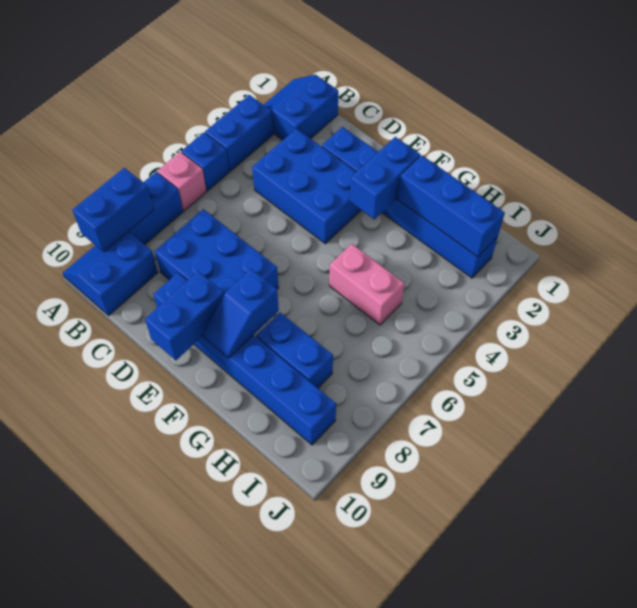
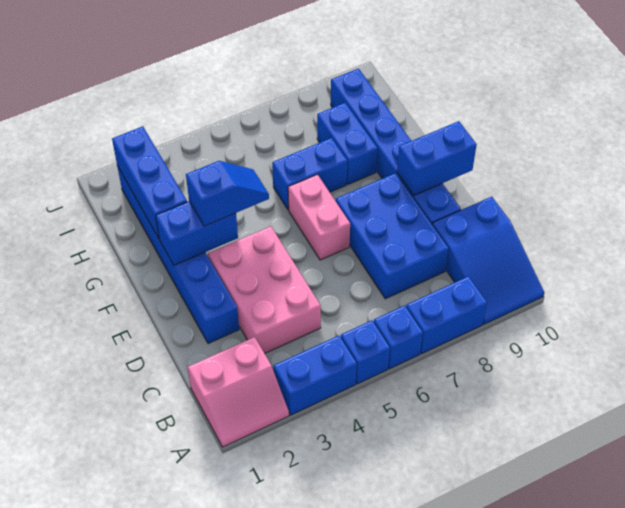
blue slope A1:B2 level 1 top B -> pink slope A1:B2 level 1 top B
pink brick A6 level 1 -> blue brick A6 level 1
blue brick A8:A9 level 2 -> blue brick G6:G7 level 1
blue slope A9:B10 level 1 top B -> blue slope A9:C10 level 1 top C
blue brick C3:E4 level 1 -> pink brick C3:E4 level 1
blue slope F8:F9 level 2 top 8 -> blue slope F3:F4 level 3 top 3
pink brick G5:H5 level 1 -> pink brick E6:F6 level 1

